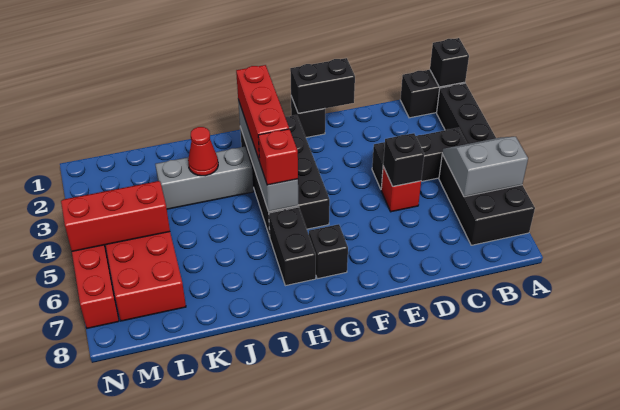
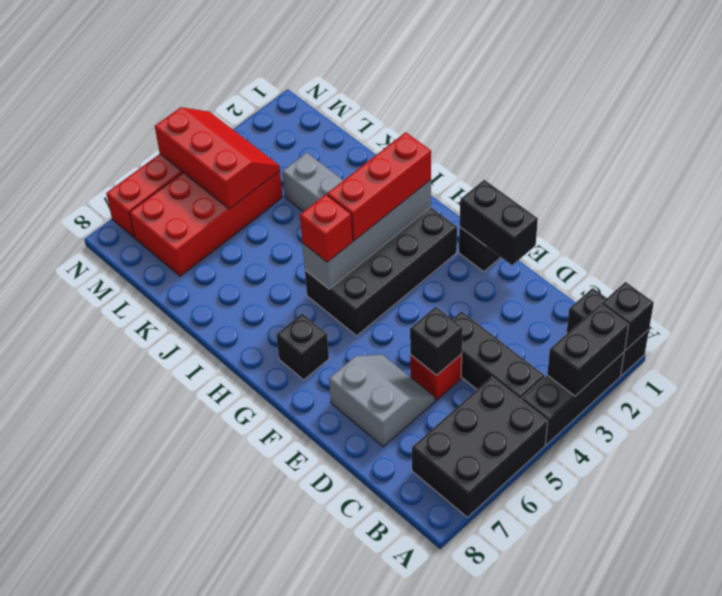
grey slope A5:B6 level 2 top 6 -> grey slope D6:E7 level 1 top 7
black brick H6:H7 level 1 -> black brick A2:A3 level 2
red cone J3 level 2 -> none

